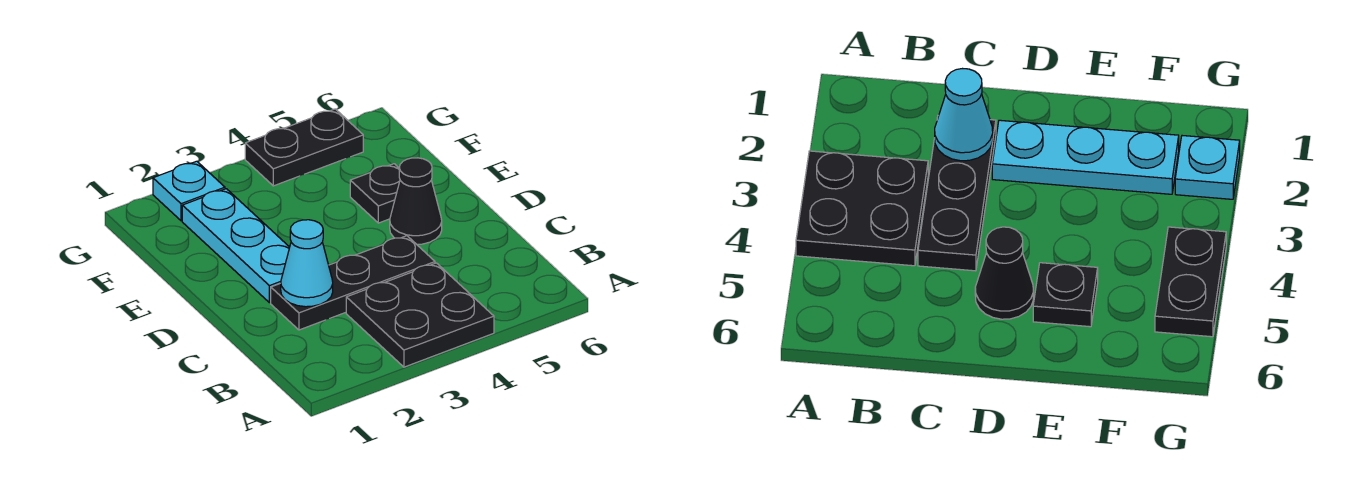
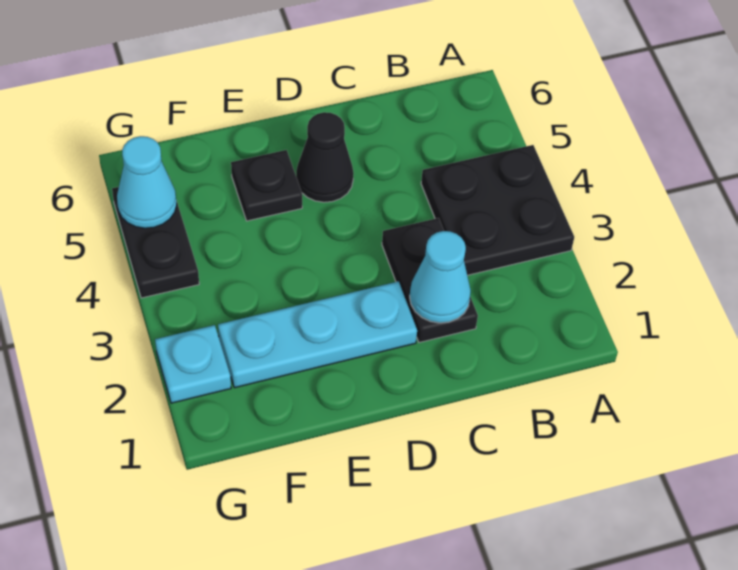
black plate C2:C4 level 1 -> black plate C2:C3 level 1
none -> cyan cone G5 level 2

